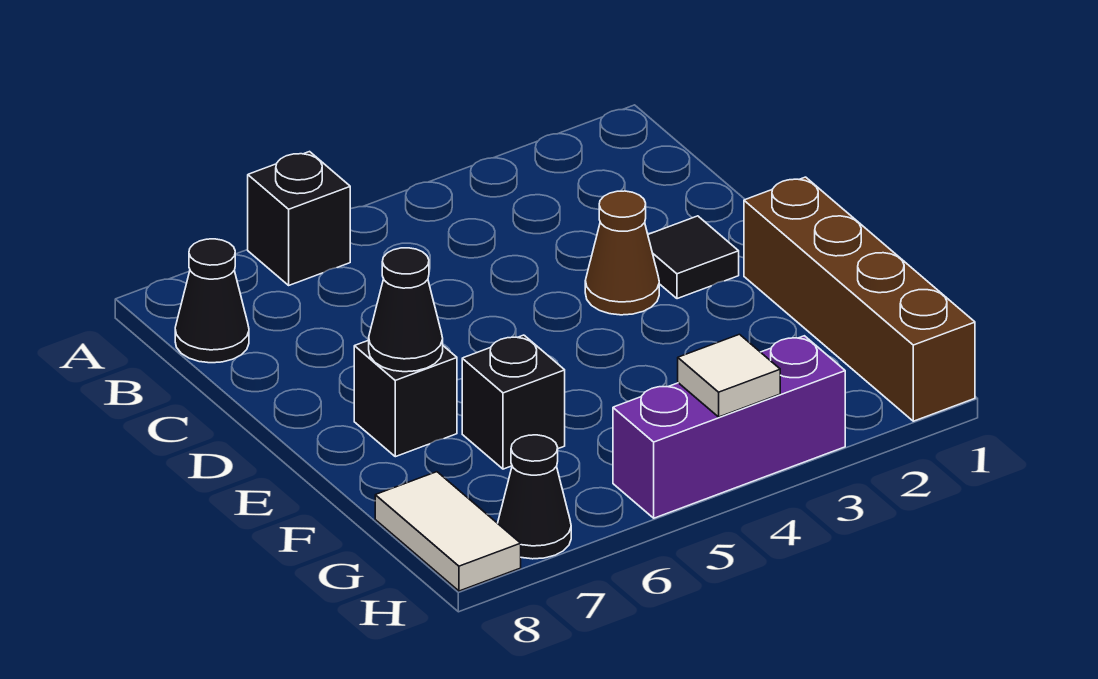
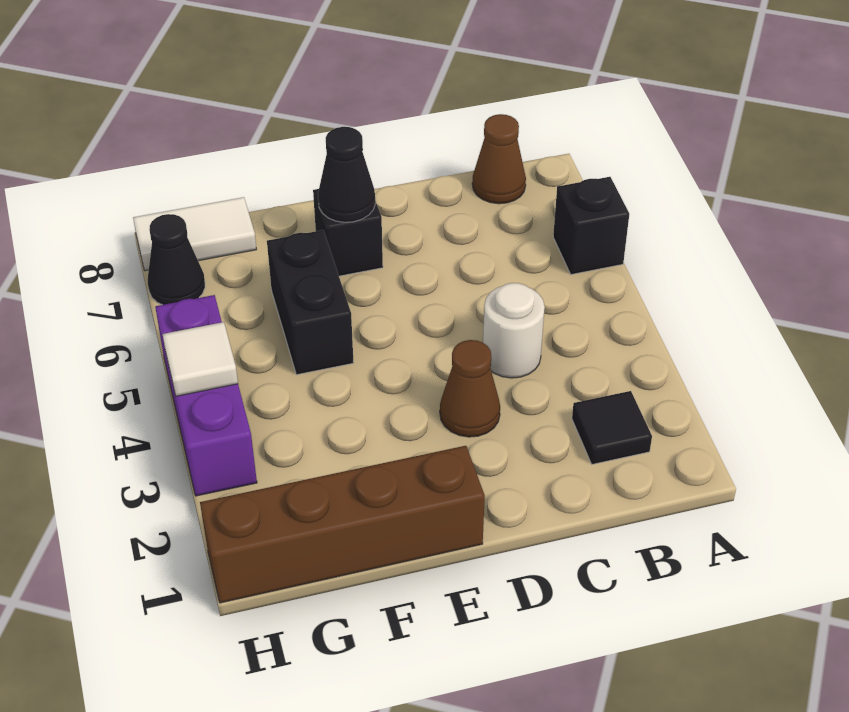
black cone B8 level 1 -> brown cone B8 level 1
none -> white round brick C4 level 1
black tile D2 level 1 -> black tile B2 level 1
black brick F6 level 1 -> black brick F5:F6 level 1

